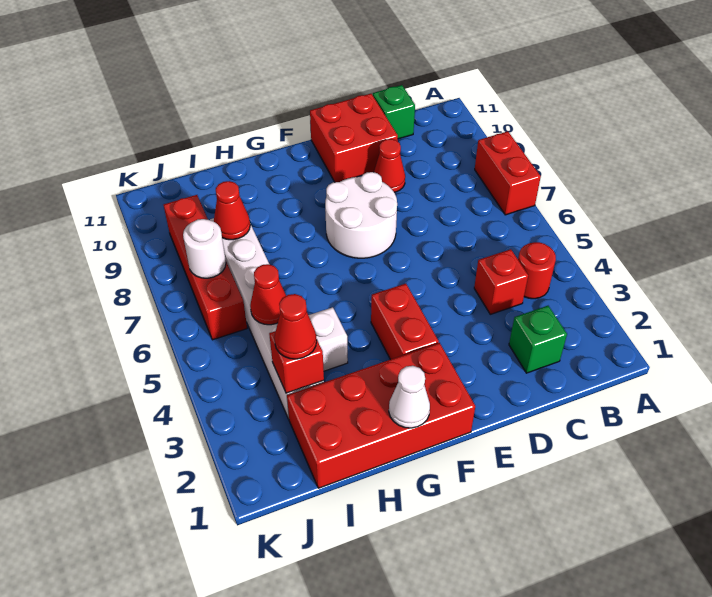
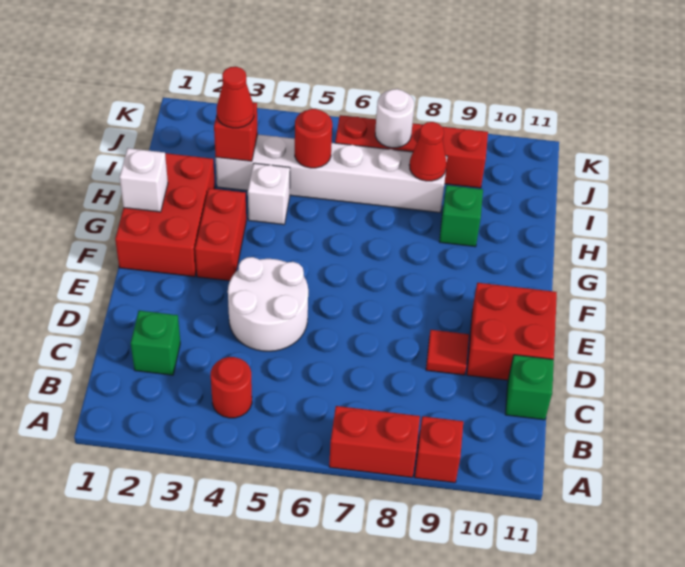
red brick C4 level 1 -> red brick A9 level 1
red cone D9 level 1 -> red tile D9 level 1
white round brick E7:F8 level 1 -> white round brick D4:E5 level 1
red brick F1:I2 level 1 -> red brick F1:H2 level 1
red brick F3:F4 level 1 -> red brick F3:G3 level 1
white cone G1 level 2 -> white brick G1 level 2
none -> green brick H9 level 1
red cone I5 level 2 -> red round brick I5 level 2

